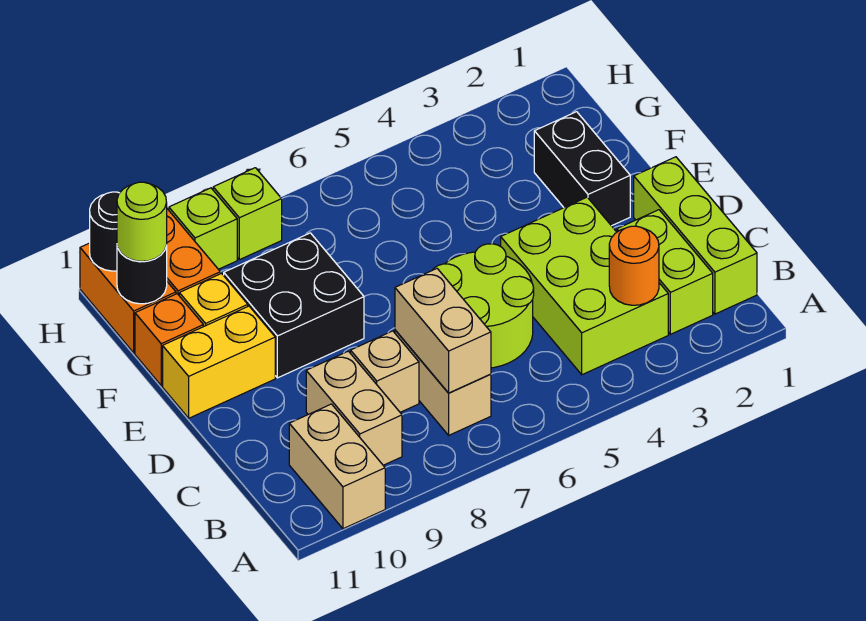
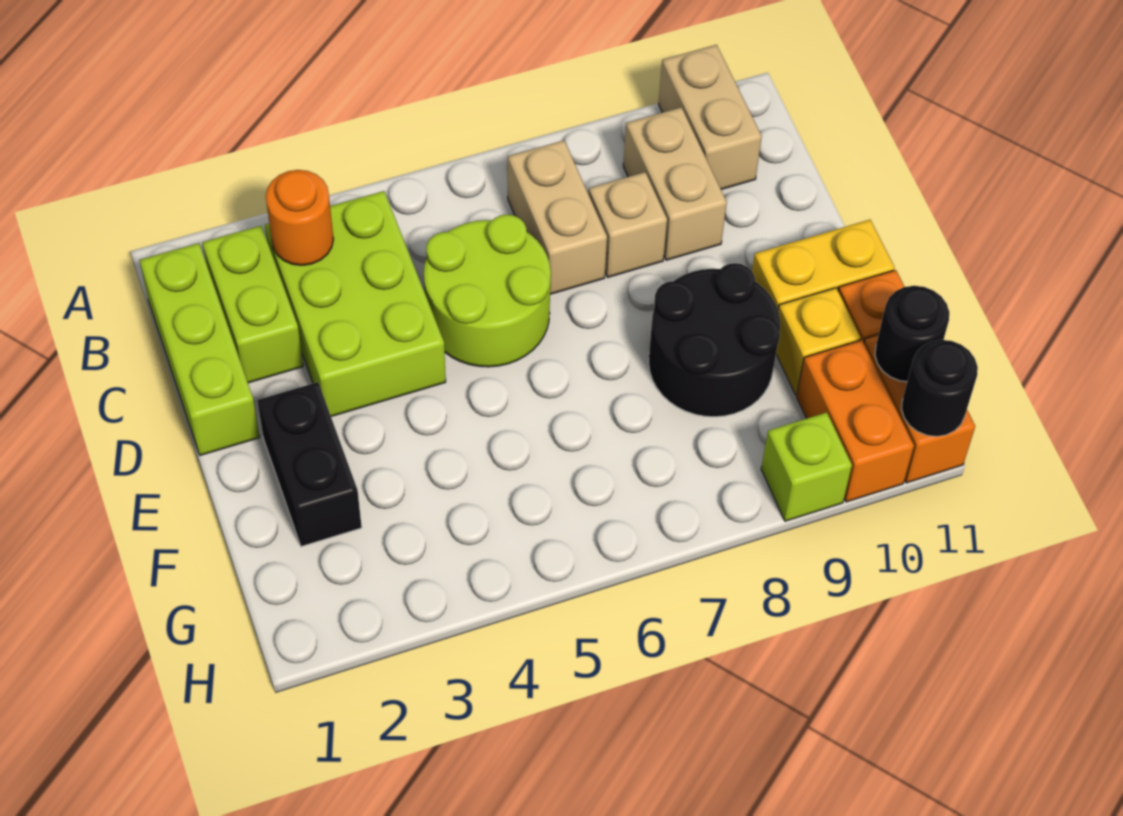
tan brick B7:C7 level 2 -> none
black brick E8:F9 level 1 -> black round brick E8:F9 level 1
lime round brick G11 level 3 -> none
lime brick H8 level 1 -> none

